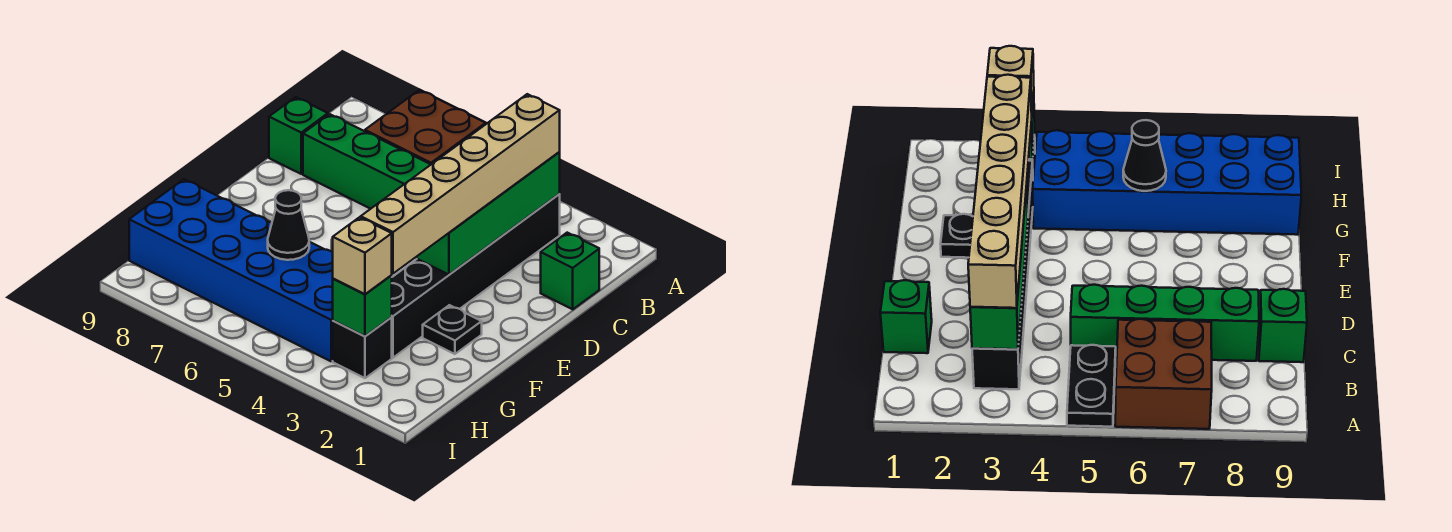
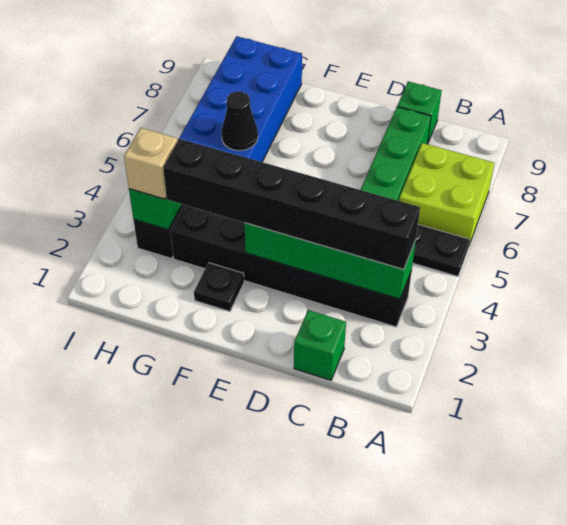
brown brick A6:B7 level 1 -> lime brick A6:B7 level 1
tan brick B3:G3 level 3 -> black brick B3:G3 level 3

